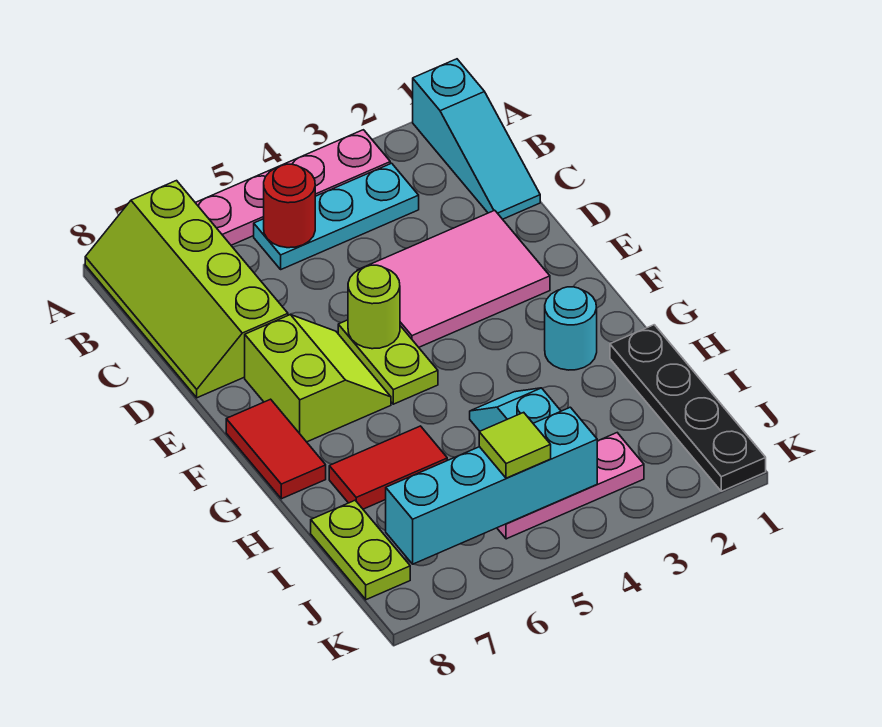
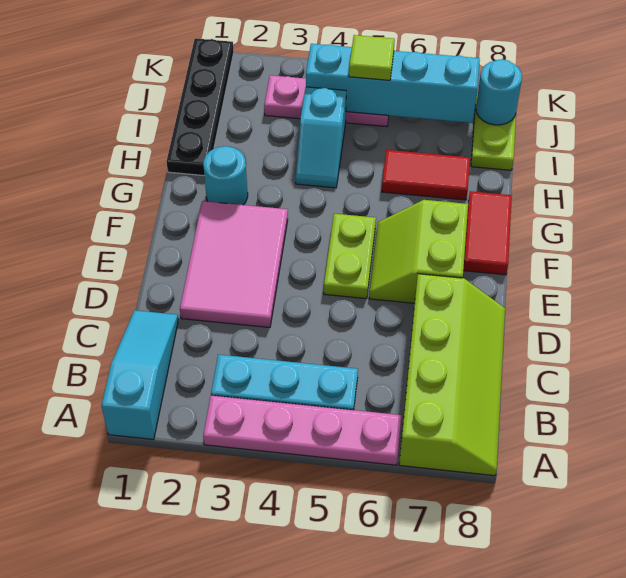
red round brick B5 level 2 -> none
pink tile D2:E4 level 1 -> pink tile D2:F3 level 1
lime round brick E5 level 2 -> none
none -> cyan round brick J8 level 2

